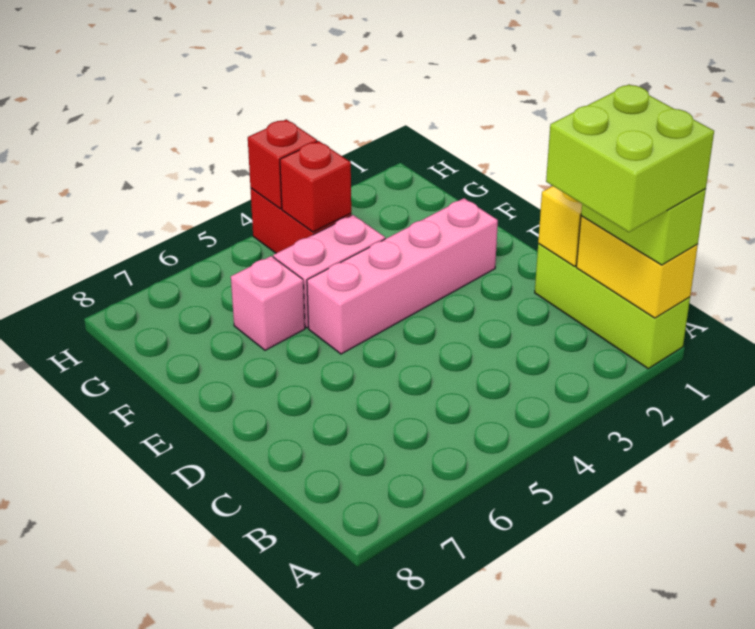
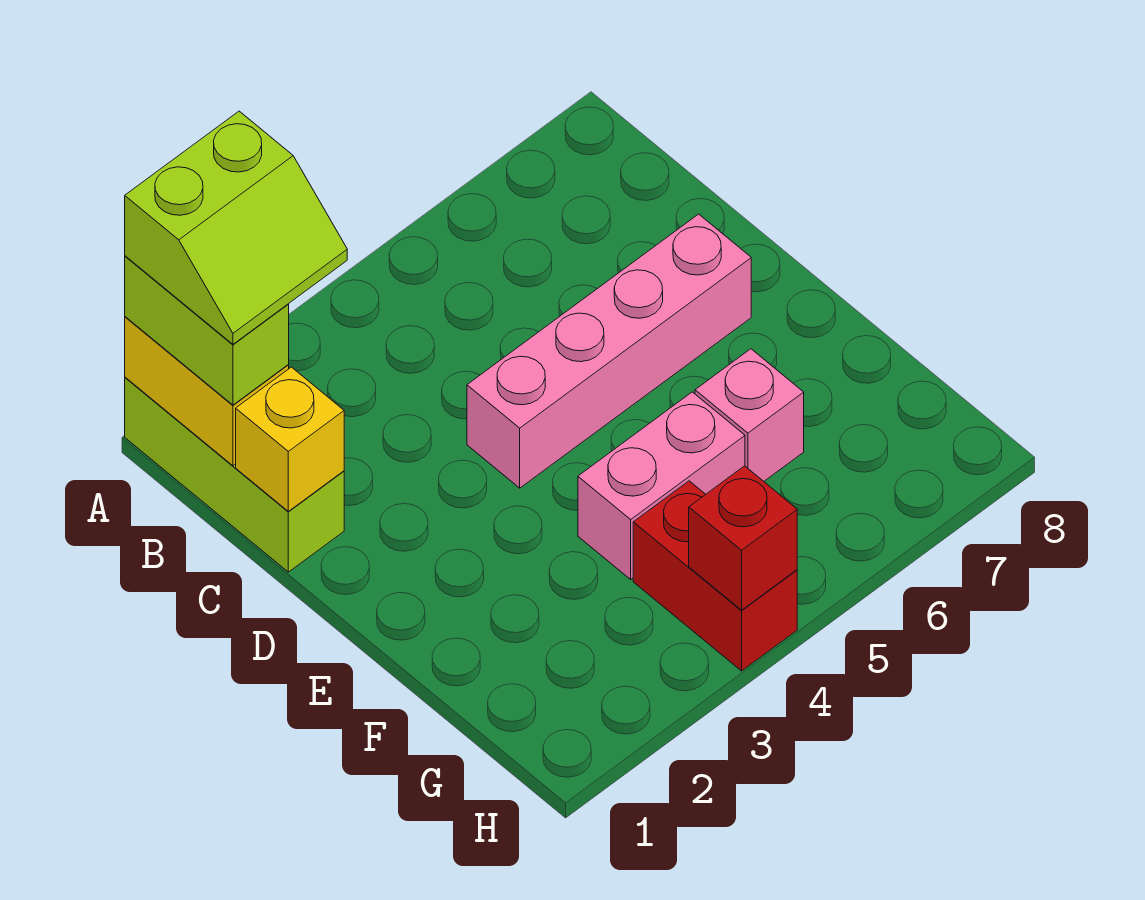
lime brick A1:B2 level 4 -> lime slope A1:B2 level 4 top A
pink brick E2:E5 level 1 -> pink brick D4:D7 level 1
red brick G4 level 2 -> none

